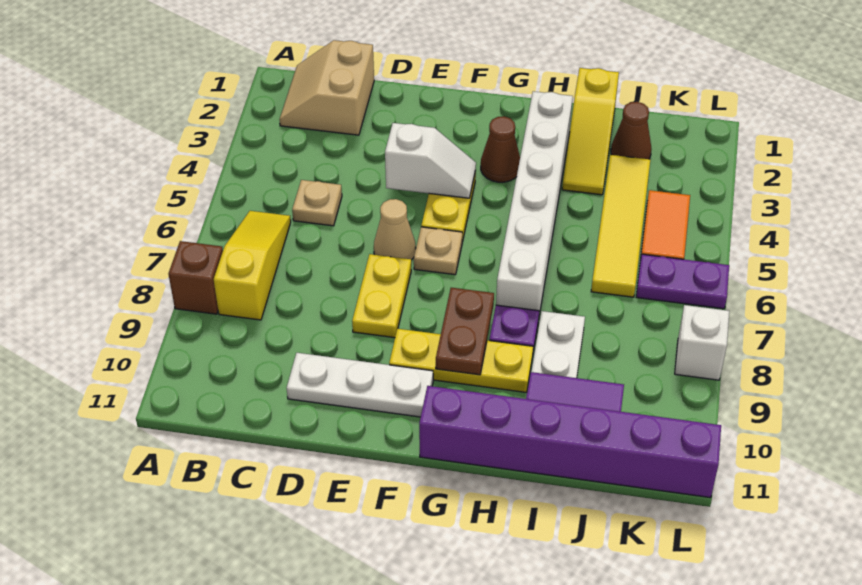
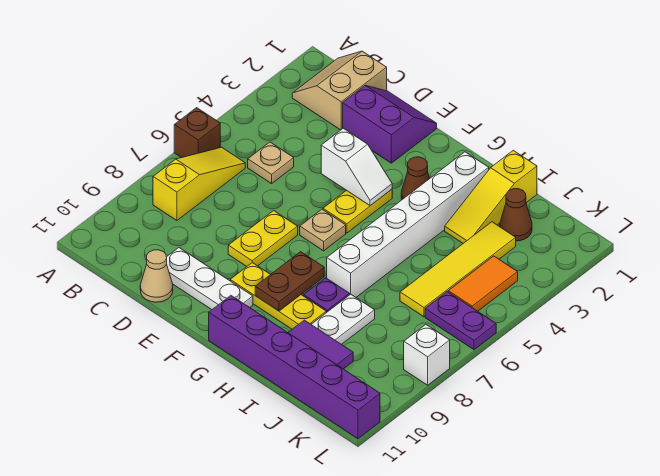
brown brick A8 level 1 -> brown brick A6 level 1
none -> purple slope D1:E2 level 1 top 2
tan cone E6 level 1 -> tan cone D11 level 1

